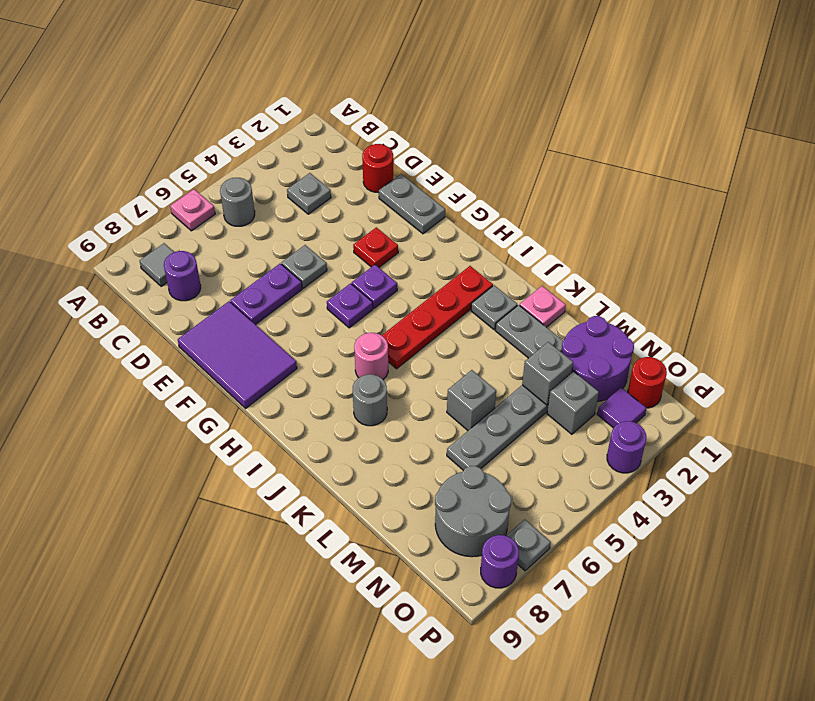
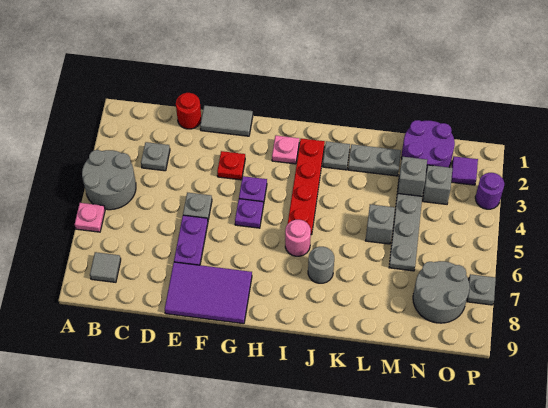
grey round brick B5 level 1 -> grey round brick A4:B5 level 1
purple round brick C8 level 1 -> none
grey plate E1:F1 level 1 -> grey tile E1:F1 level 1
pink plate K1 level 1 -> pink plate H2 level 1
red round brick O1 level 1 -> none
purple round brick P8 level 1 -> none

